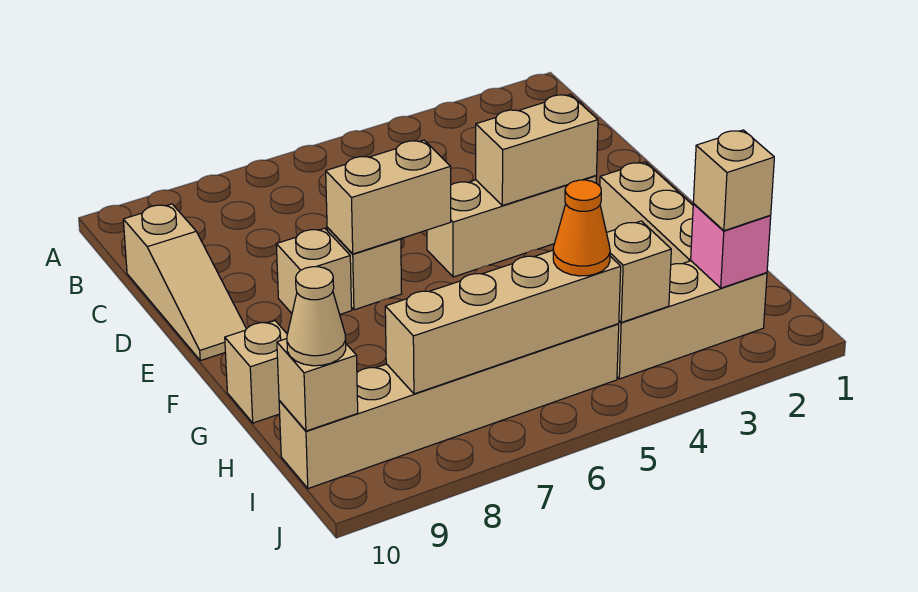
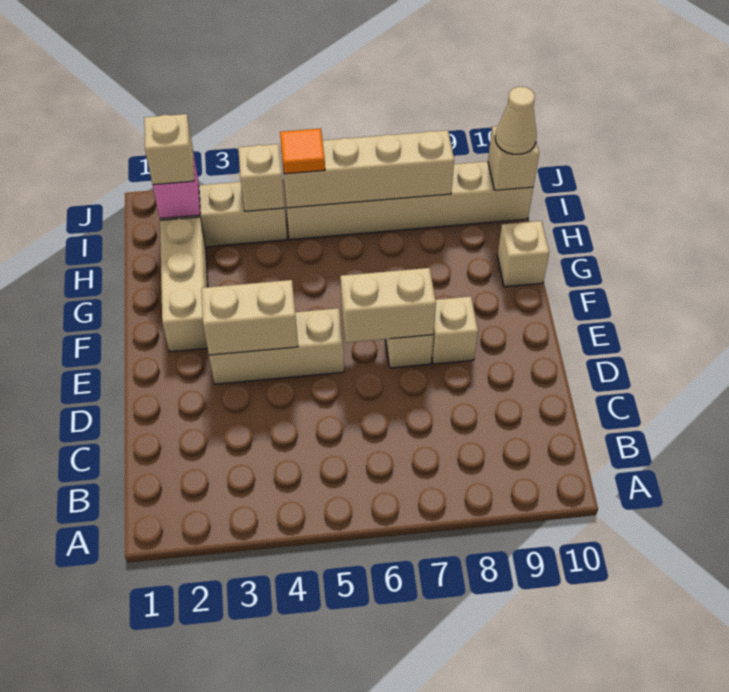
tan slope C10:E10 level 1 top C -> none
orange cone I5 level 3 -> orange tile I5 level 3

